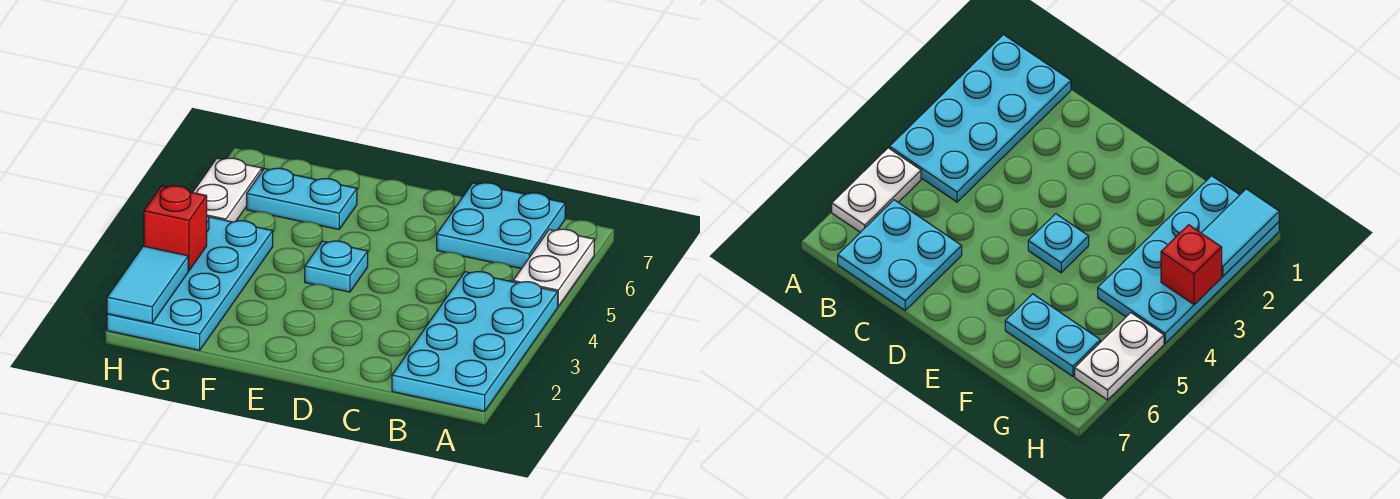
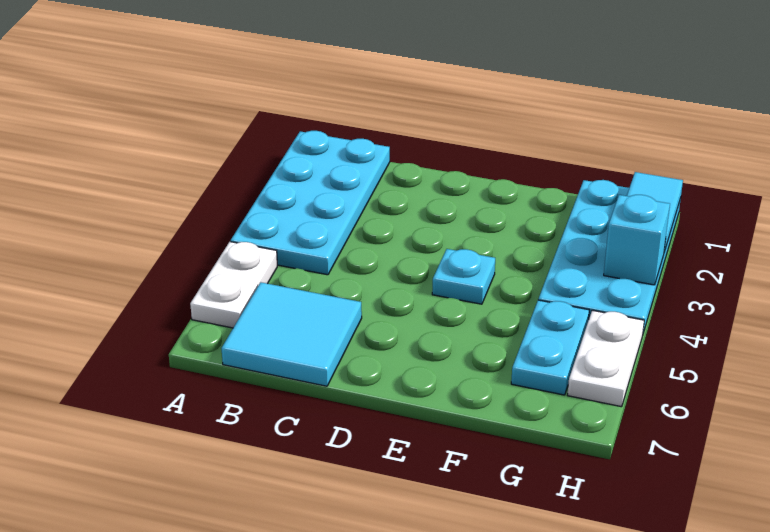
cyan plate B6:C7 level 1 -> cyan tile B6:C7 level 1
cyan plate F6:G6 level 1 -> cyan plate G5:G6 level 1
red brick H3 level 2 -> cyan brick H3 level 2

